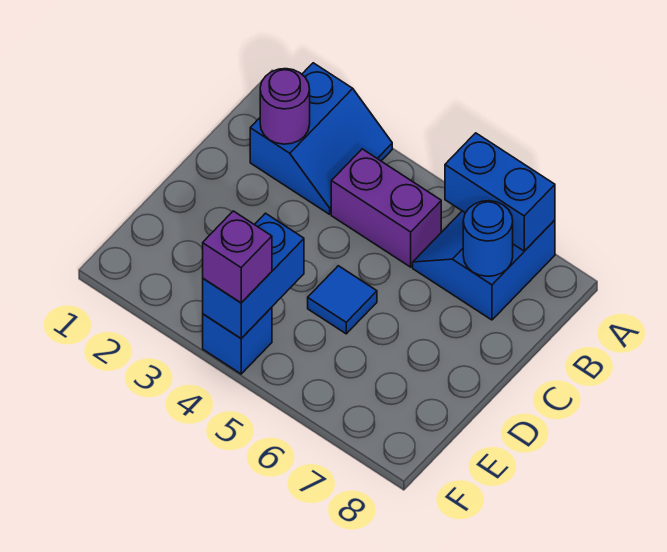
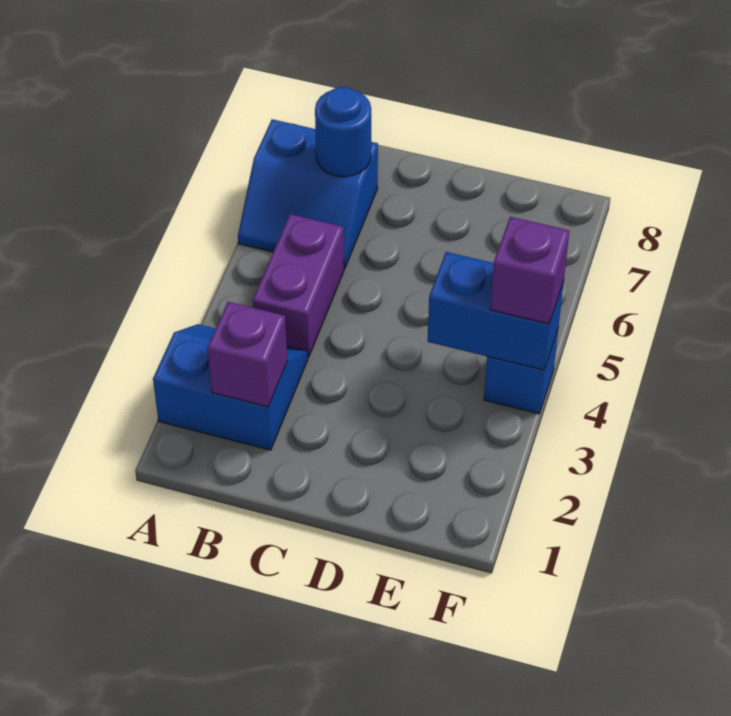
blue brick A6:A7 level 2 -> none
purple round brick B2 level 2 -> purple brick B2 level 2
blue tile D5 level 1 -> none

